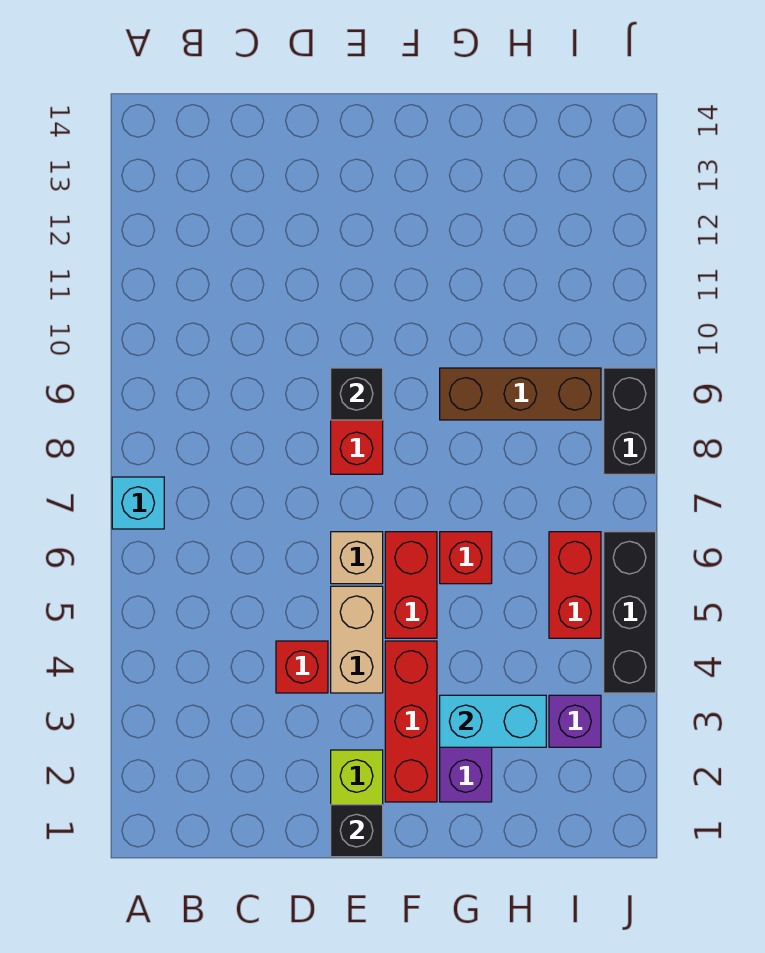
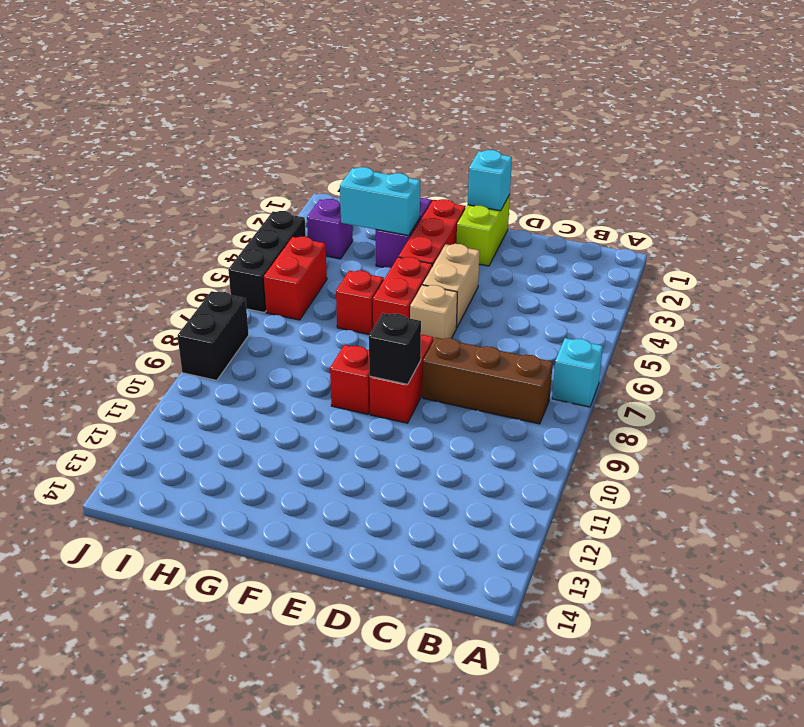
red brick D4 level 1 -> red brick F9 level 1
black brick E1 level 2 -> cyan brick E1 level 2
brown brick G9:I9 level 1 -> brown brick B8:D8 level 1

